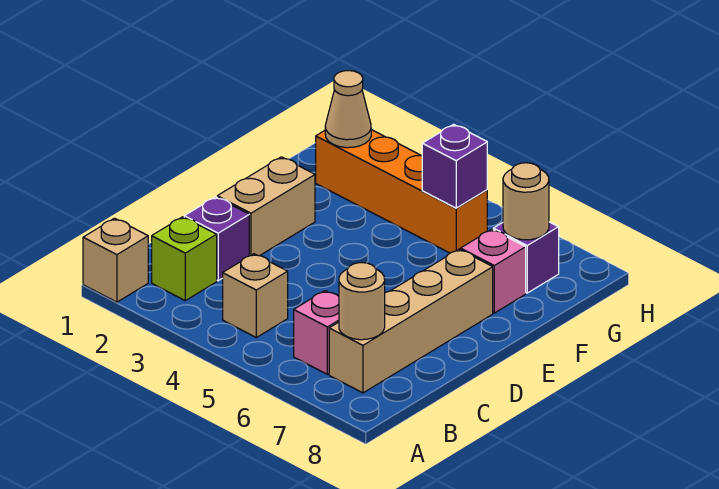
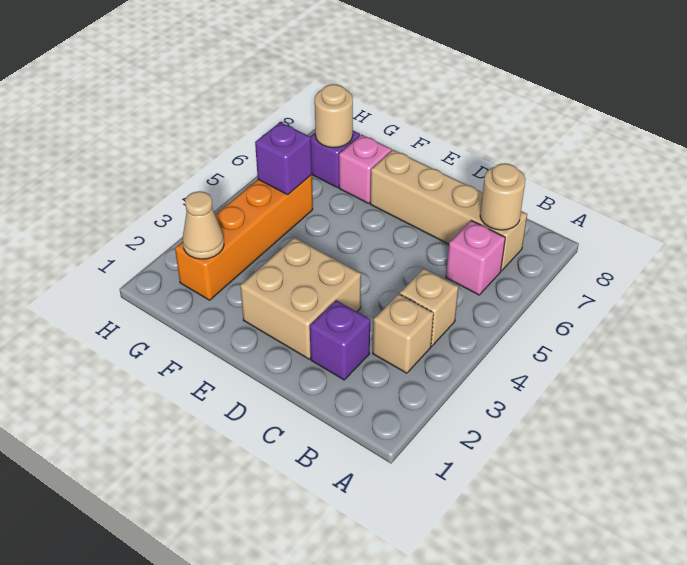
tan brick A1 level 1 -> tan brick B3 level 1
lime brick B2 level 1 -> none
tan brick D2:E2 level 1 -> tan brick D2:E3 level 1

